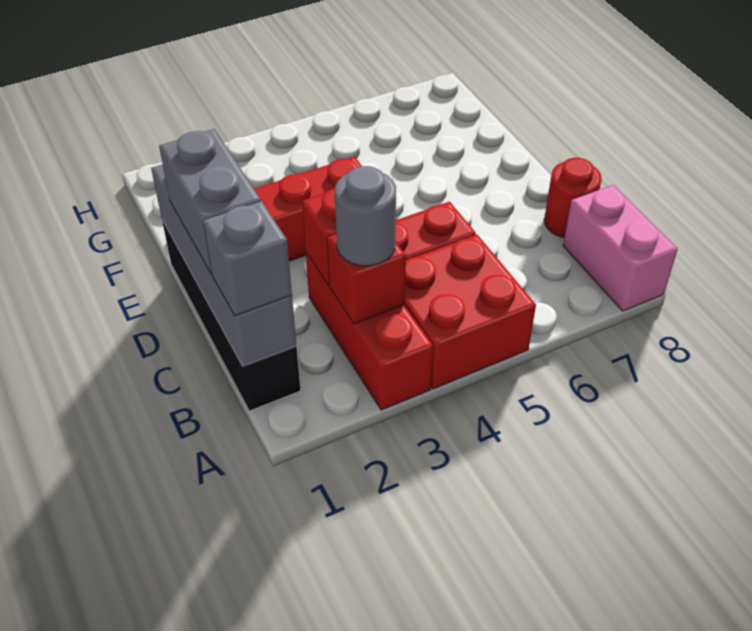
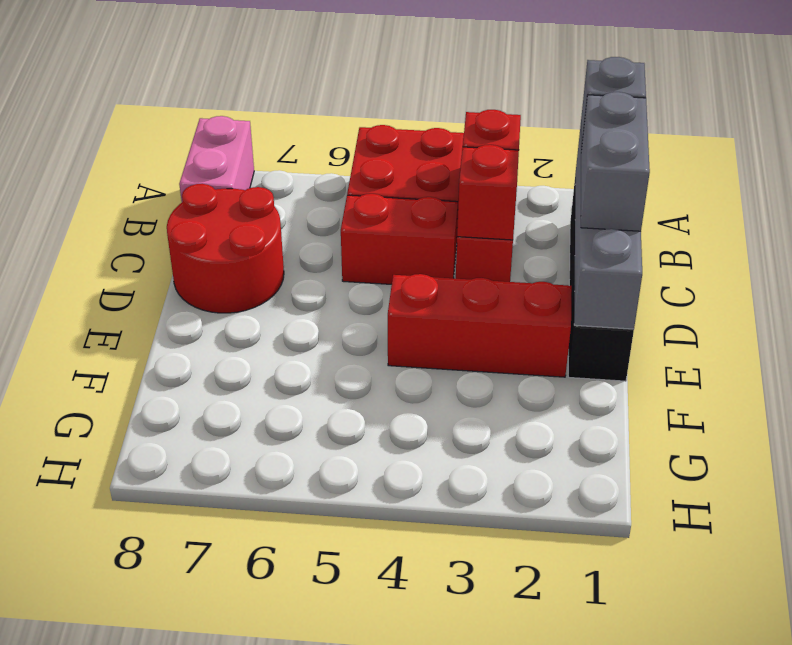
grey round brick B3 level 3 -> none
red round brick C8 level 1 -> red round brick C7:D8 level 1

